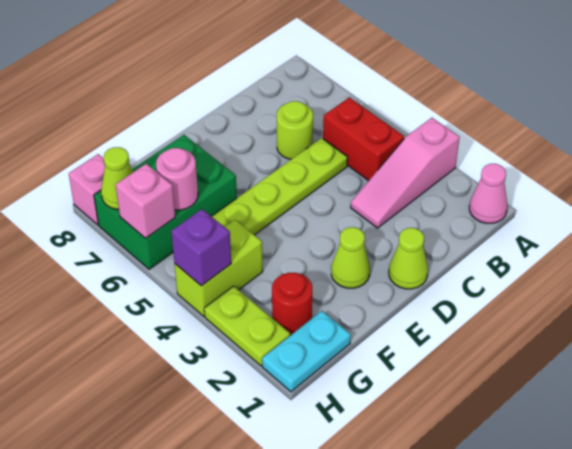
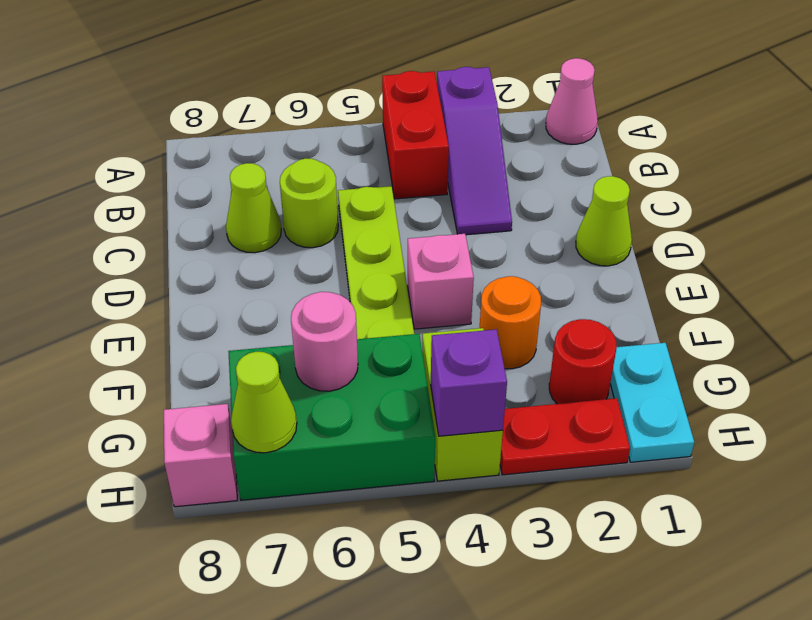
pink slope A3:C3 level 1 top A -> purple slope A3:C3 level 1 top A
red brick B4:B5 level 1 -> red brick A4:B4 level 1
lime cone E2 level 1 -> lime cone C7 level 1
none -> orange round brick F3 level 1
green brick F6:H7 level 1 -> green brick G5:H7 level 1
lime plate H2:H3 level 1 -> red plate H2:H3 level 1
pink brick H6 level 2 -> pink brick E4 level 1

